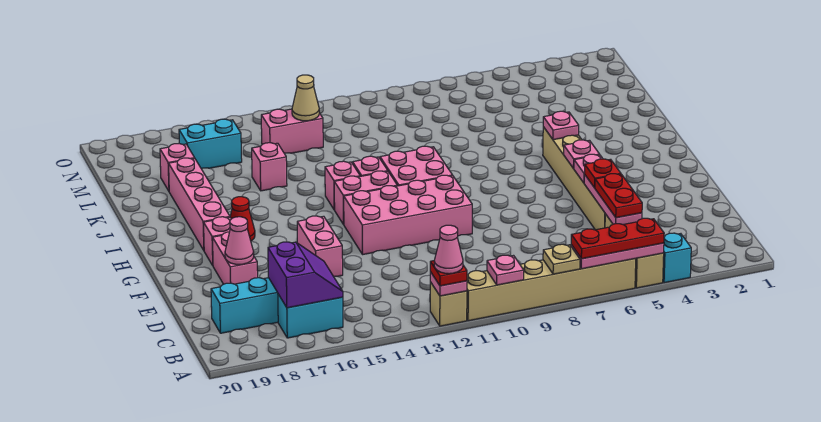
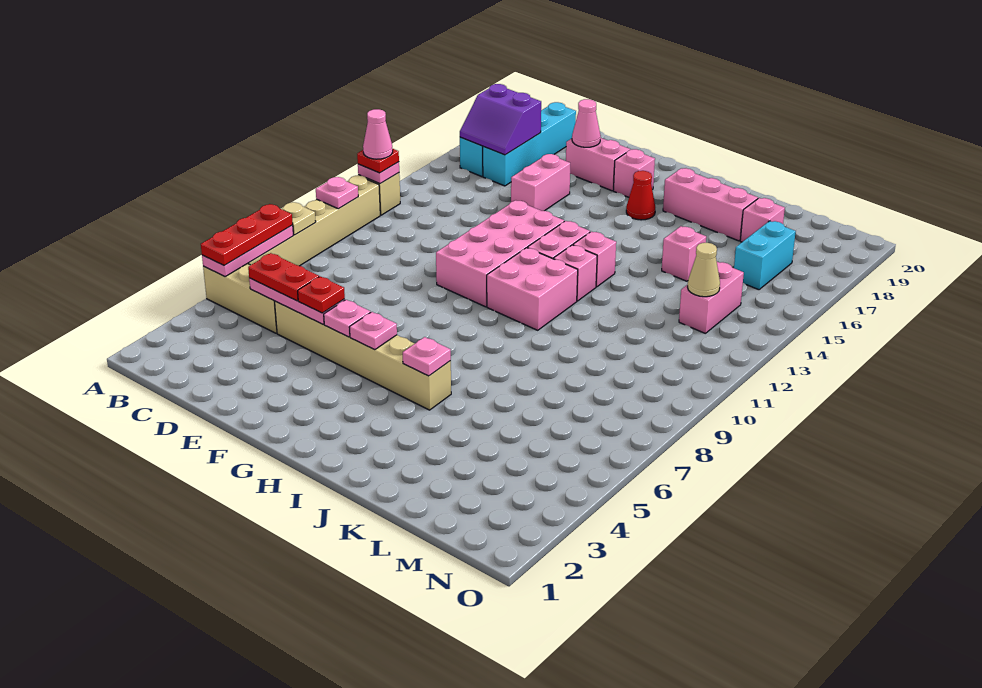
cyan brick A4 level 1 -> none
pink brick E15:F15 level 1 -> pink brick E15:E16 level 1
pink brick H18:K18 level 1 -> pink brick I18:K18 level 1

